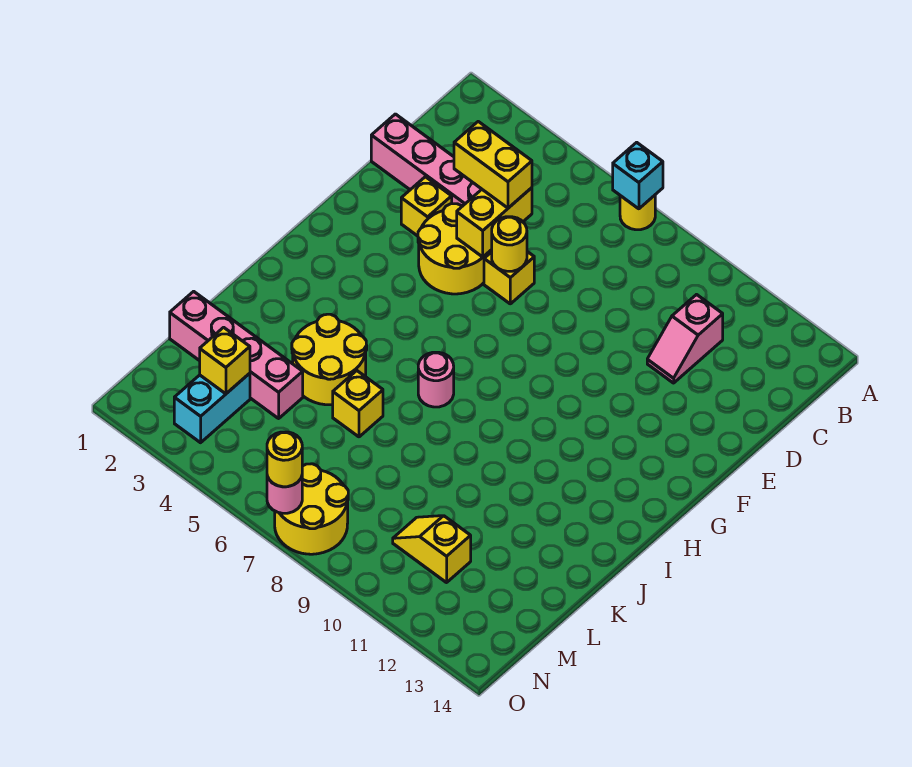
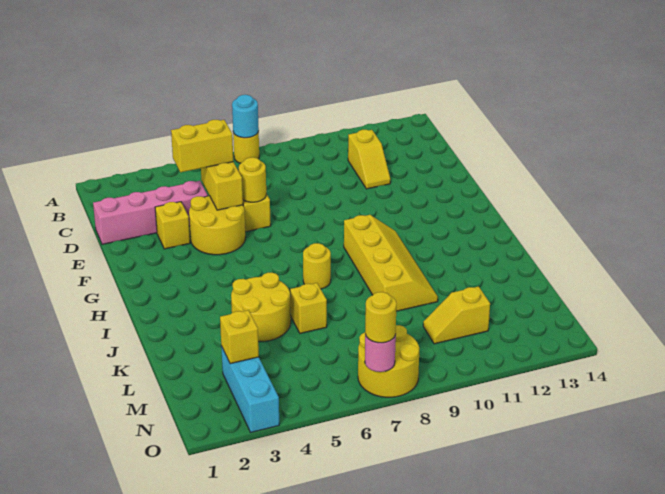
cyan brick A7 level 2 -> cyan round brick A7 level 2
pink slope C11:D11 level 1 top C -> yellow slope C11:D11 level 1 top C
none -> yellow slope H9:K10 level 1 top 9
pink round brick I7 level 1 -> yellow round brick I7 level 1
pink brick L1:L4 level 1 -> none
cyan brick M3:N3 level 1 -> cyan brick M3:O3 level 1

